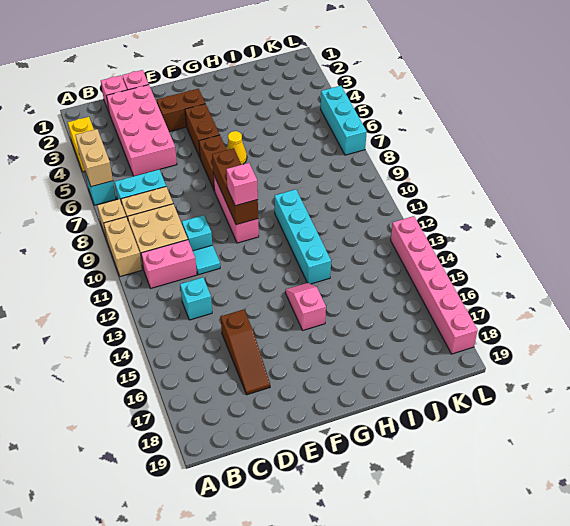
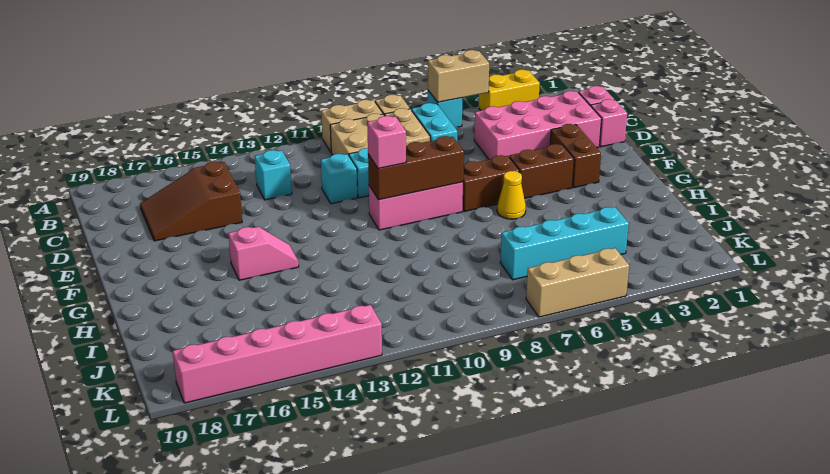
pink brick B11:C11 level 1 -> none
cyan tile D11 level 1 -> cyan brick D11 level 1
brown slope D15:D17 level 1 top 15 -> brown slope C15:D17 level 1 top 15
cyan brick H10:H13 level 1 -> cyan brick J4:J7 level 1
cyan brick L5:L7 level 1 -> tan brick L5:L7 level 1

